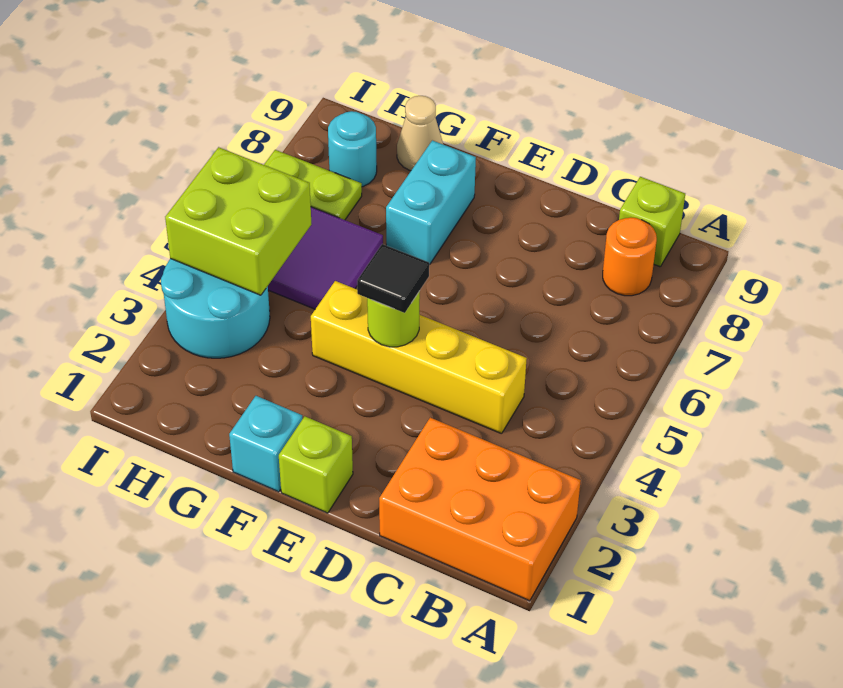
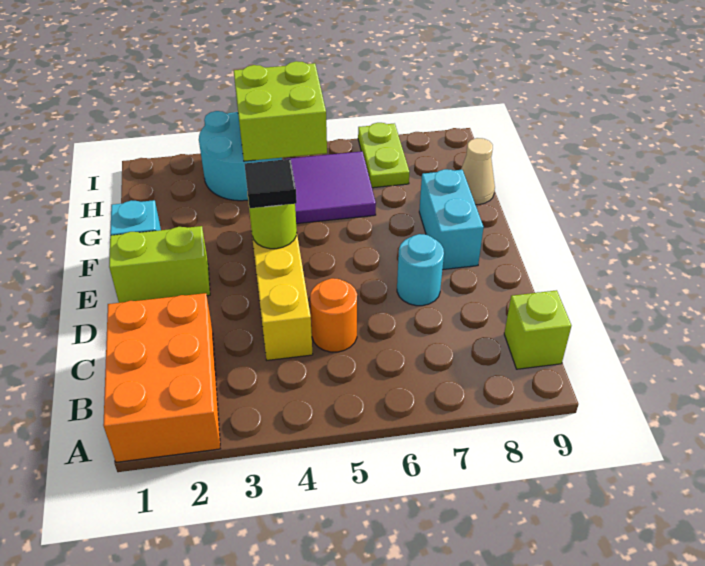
orange round brick B8 level 1 -> orange round brick C5 level 1
lime brick E1 level 1 -> lime brick E1:E2 level 1
cyan brick F7:F8 level 1 -> cyan brick E8:F8 level 1
cyan round brick H8 level 1 -> cyan round brick D7 level 1

